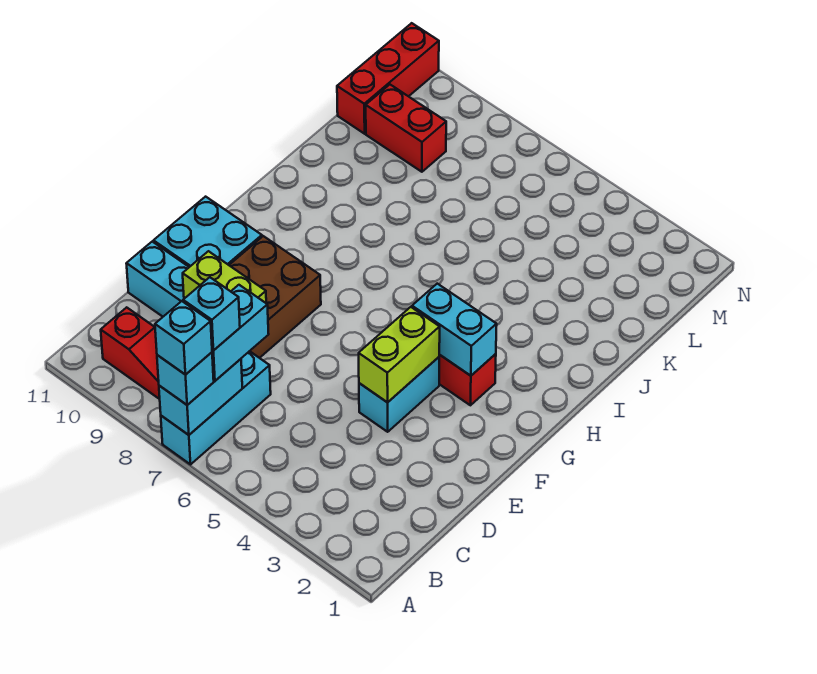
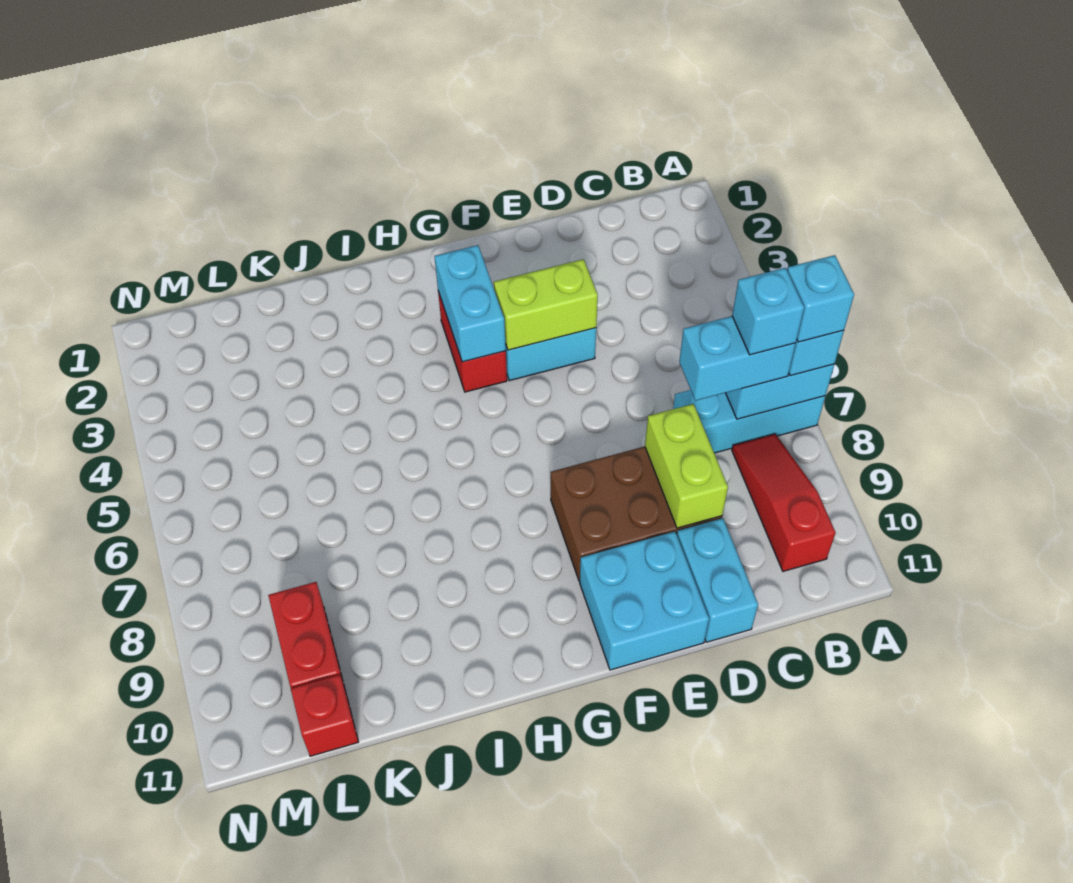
red brick L11:N11 level 1 -> red brick L11 level 1

